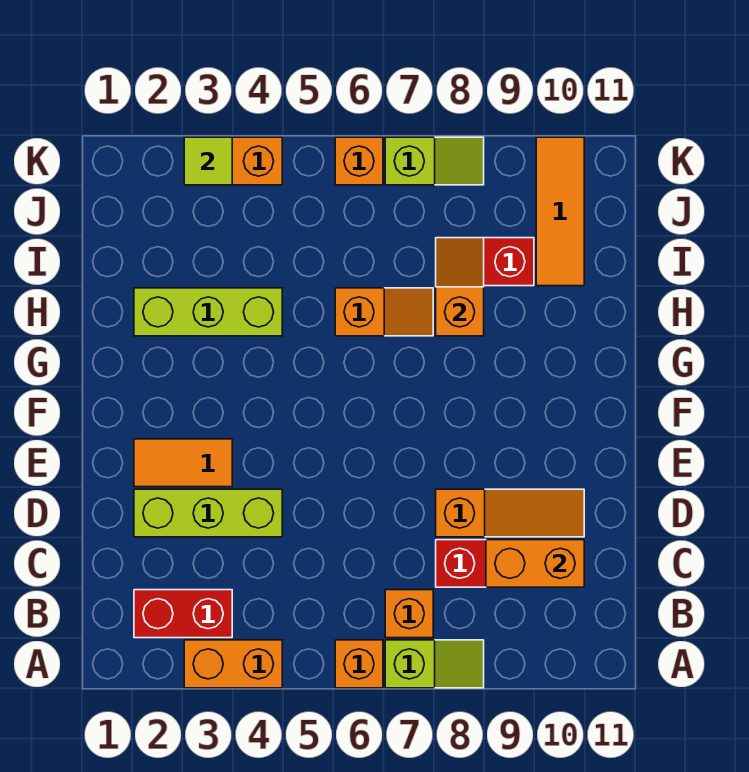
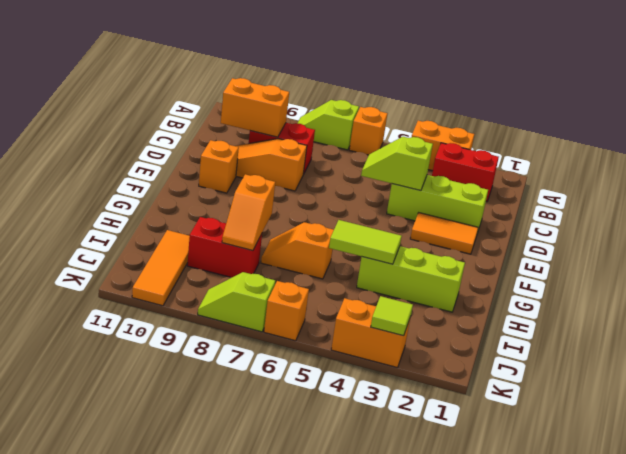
orange brick B7 level 1 -> orange brick E10 level 1
none -> lime slope D4:D5 level 2 top 4
none -> lime tile H4:H5 level 2

